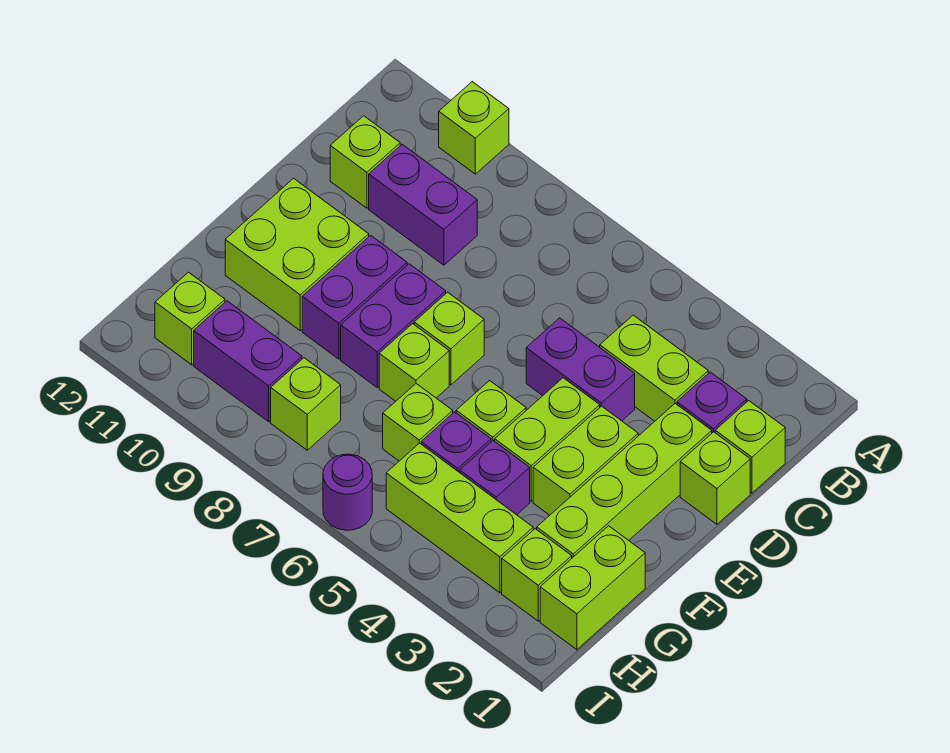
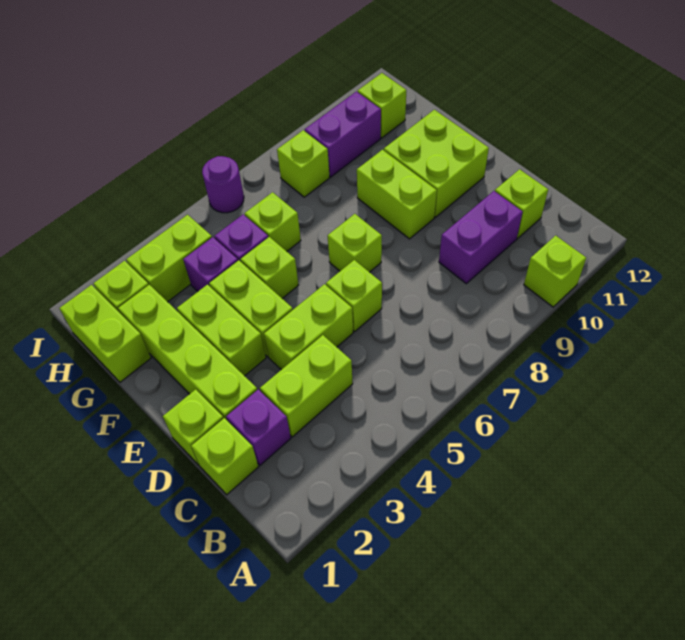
purple brick D4:D5 level 1 -> lime brick D4:D5 level 1
purple brick E8:F8 level 1 -> none
purple brick E9:F9 level 1 -> lime brick E9:F9 level 1
lime brick F7 level 1 -> lime brick D6 level 1
lime brick H3:H5 level 1 -> lime brick H3:H4 level 1

